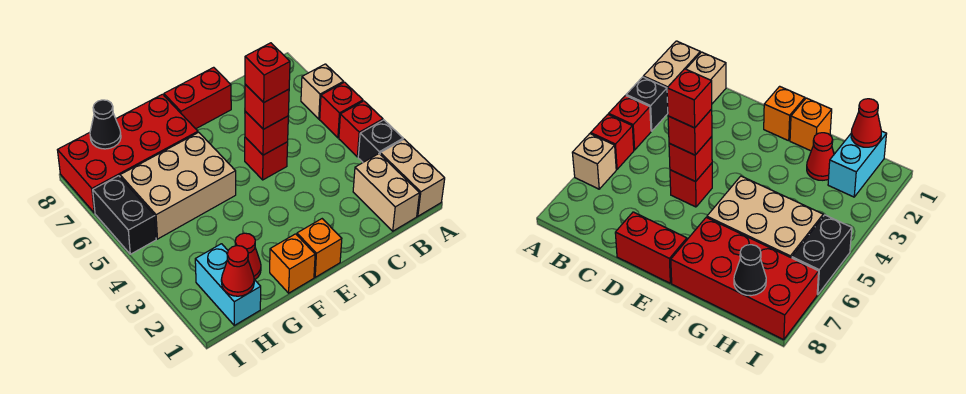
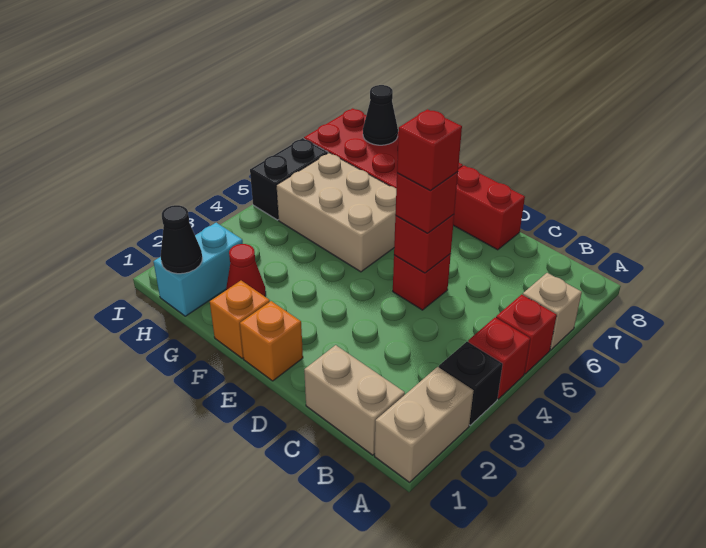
tan brick B1:B2 level 1 -> tan brick B1:C1 level 1
red cone H1 level 2 -> black cone H1 level 2

